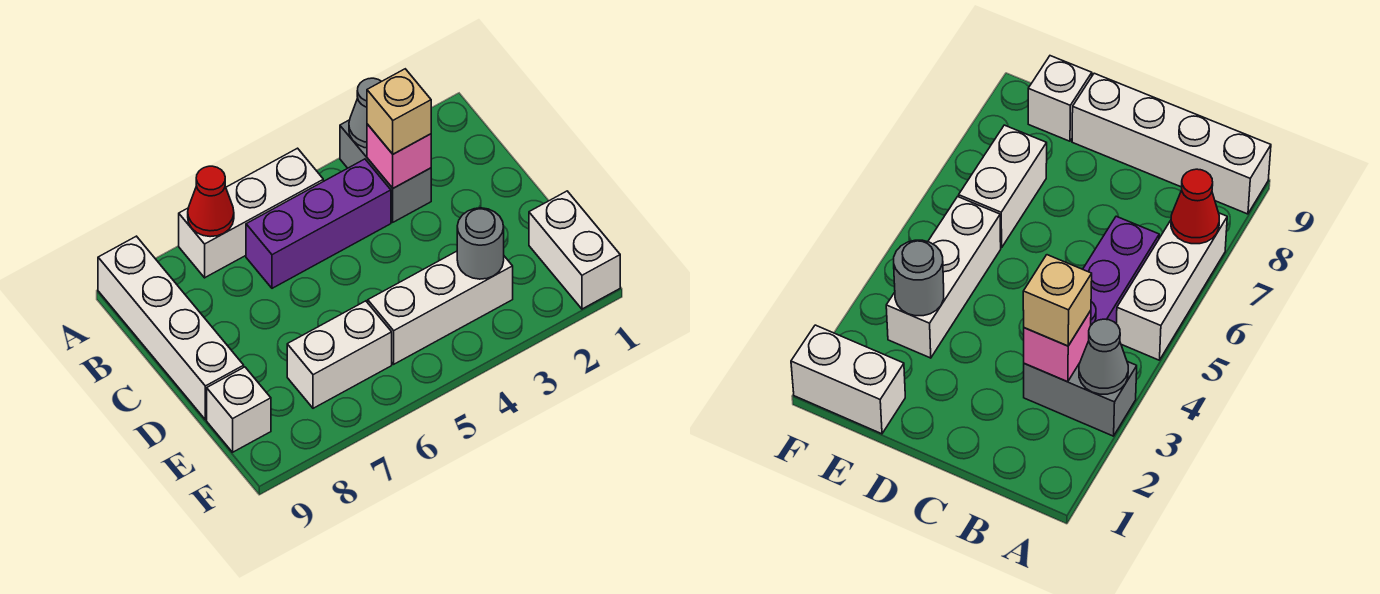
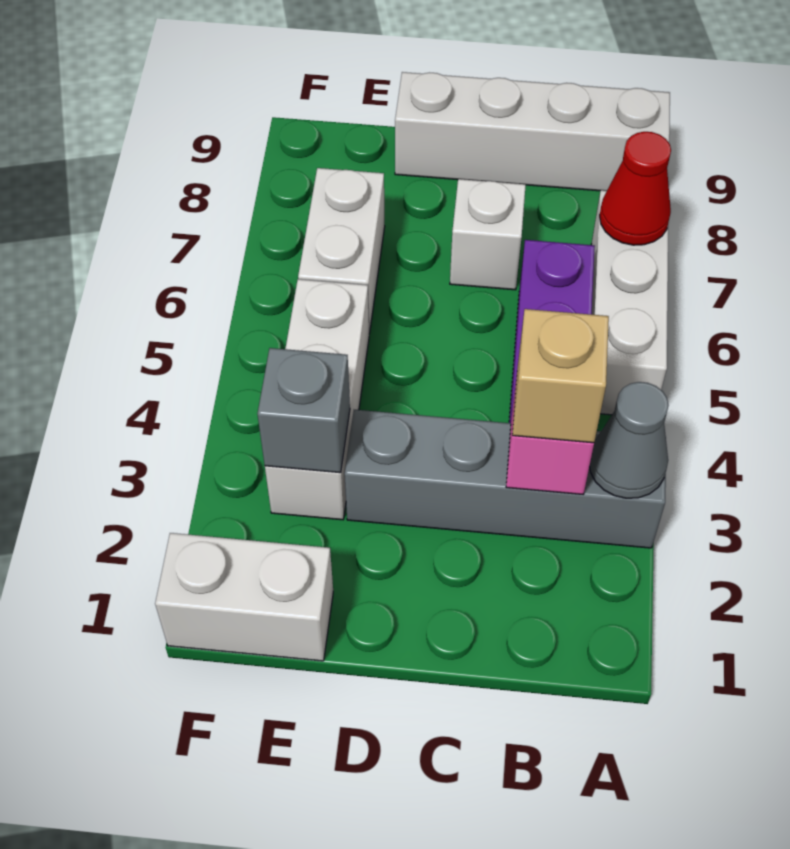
grey brick A3:B3 level 1 -> grey brick A3:D3 level 1
grey round brick E3 level 2 -> grey brick E3 level 2
white brick E9 level 1 -> white brick C7 level 1

